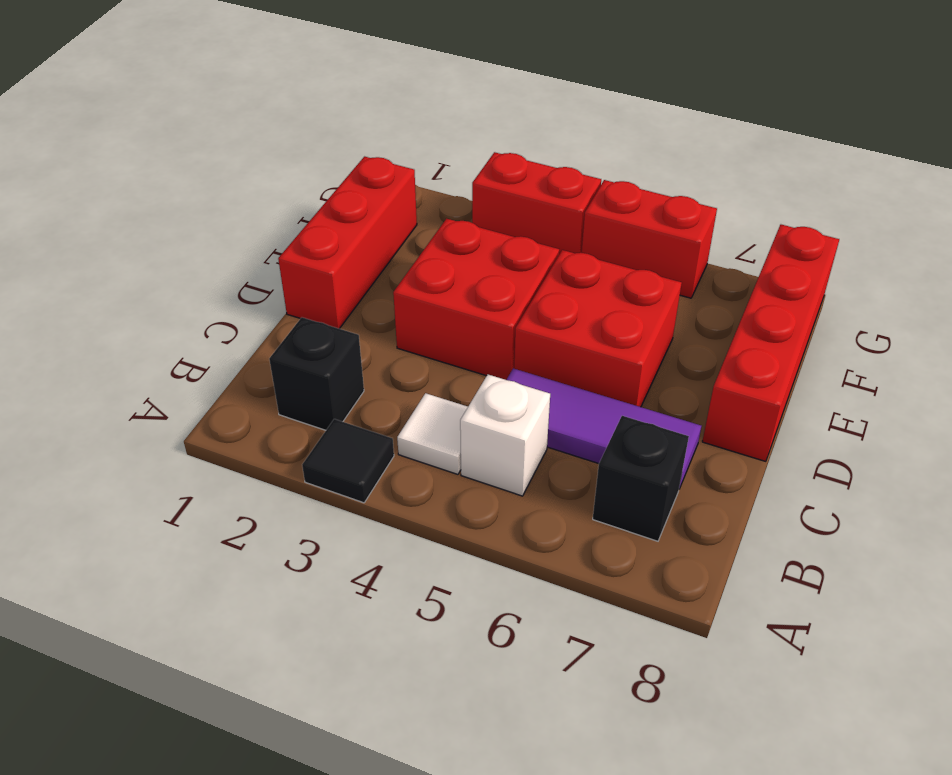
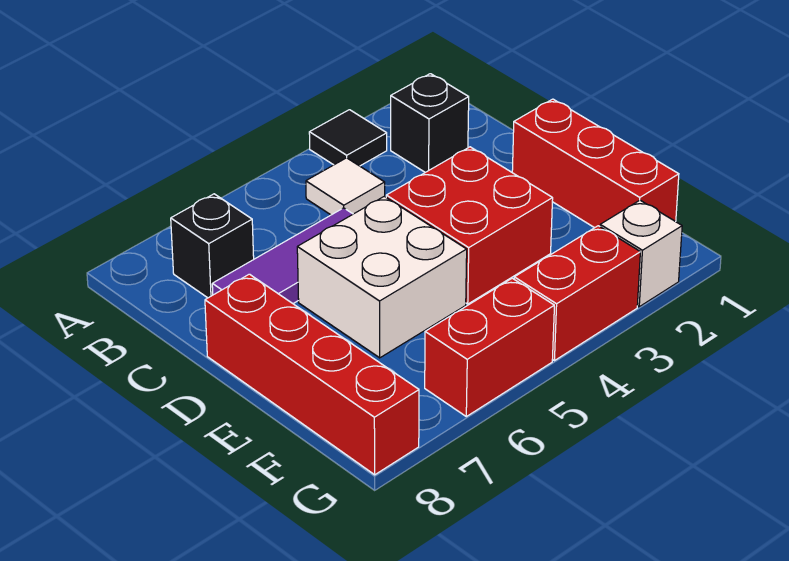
white brick B5 level 1 -> white brick G2 level 1
red brick D5:E6 level 1 -> white brick D5:E6 level 1

